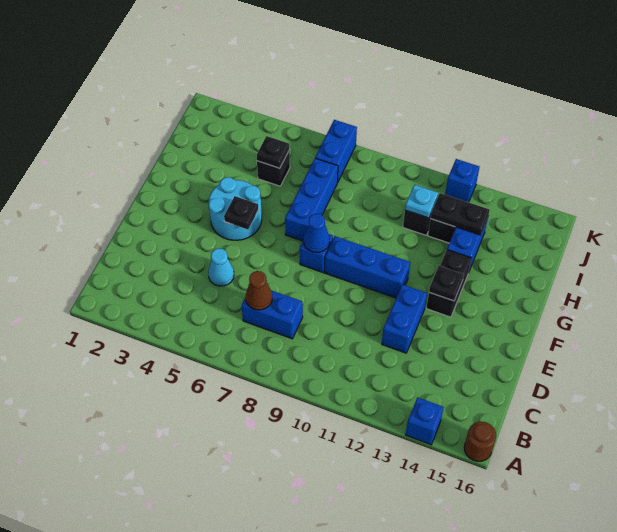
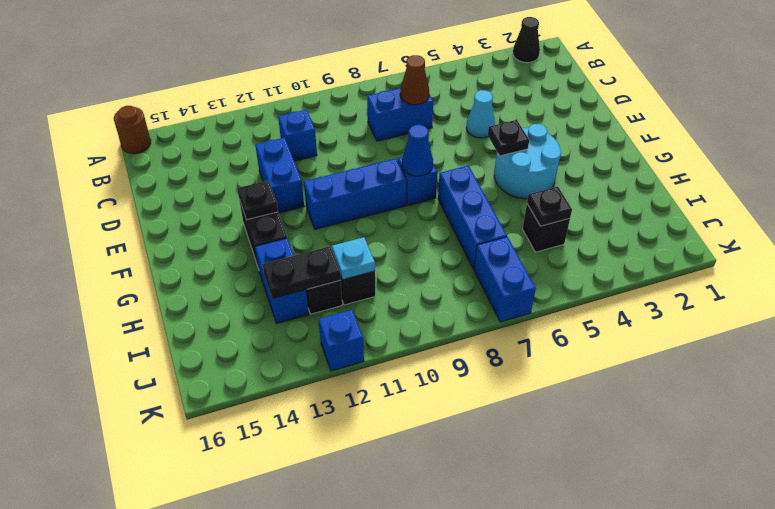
none -> black cone A2 level 1
blue brick A14 level 1 -> blue brick C11 level 1

